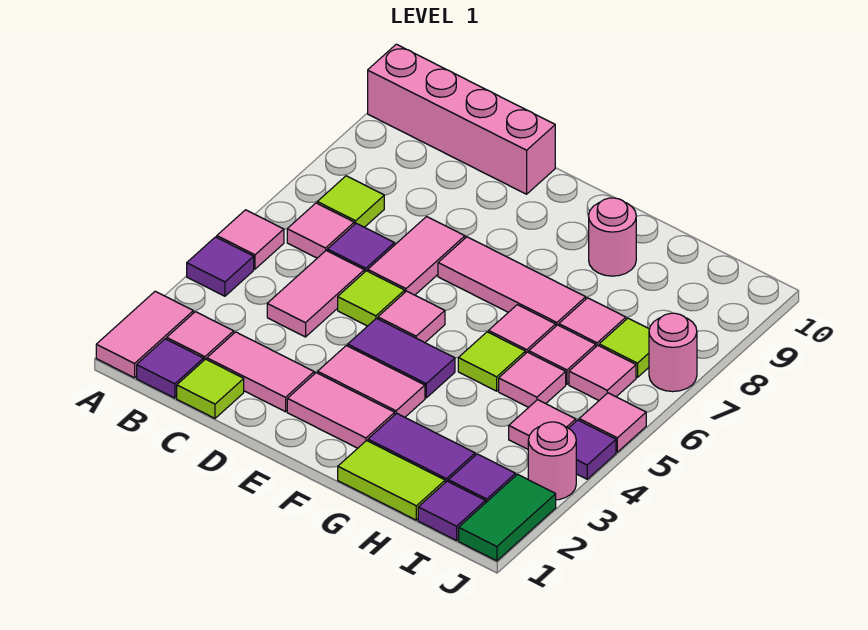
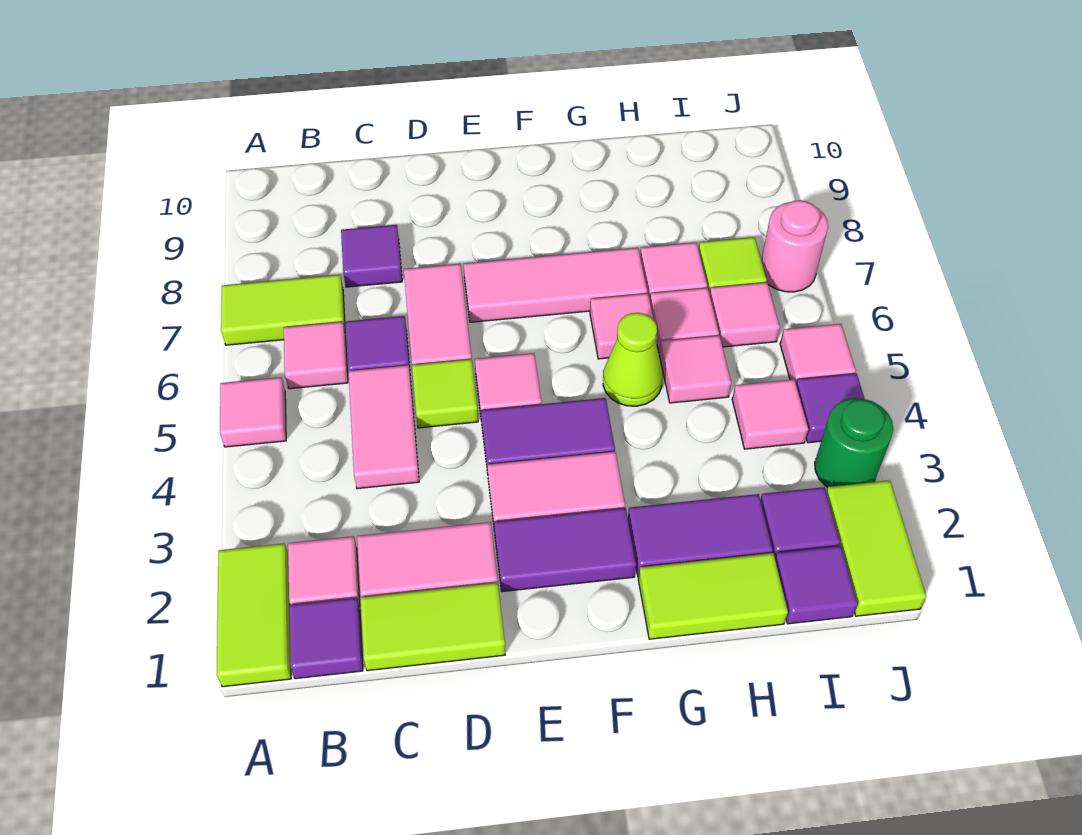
pink tile A1:A2 level 1 -> lime tile A1:A2 level 1
purple tile A4 level 1 -> purple tile C8 level 1
pink brick A10:D10 level 1 -> none
lime tile B7 level 1 -> lime tile A7:B7 level 1
lime tile C1 level 1 -> lime tile C1:D1 level 1
pink tile E2:F2 level 1 -> purple tile E2:F2 level 1
lime tile G5 level 1 -> lime cone G5 level 1
pink round brick G9 level 1 -> none
green tile J1:J2 level 1 -> lime tile J1:J2 level 1
pink round brick J3 level 1 -> green round brick J3 level 1

